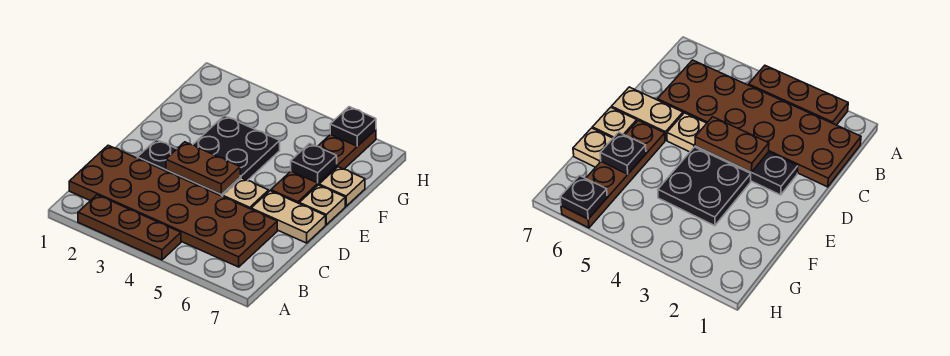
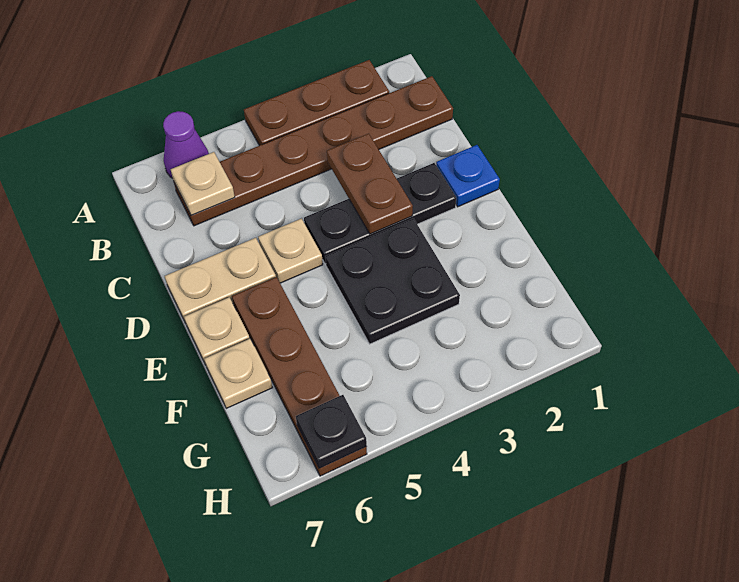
none -> purple cone A6 level 1
brown plate B1:C6 level 1 -> brown plate B1:B6 level 1
none -> tan plate B6 level 2
none -> blue plate D1 level 1
brown plate D3:D4 level 2 -> brown plate C3:D3 level 2
black plate F6 level 2 -> none

